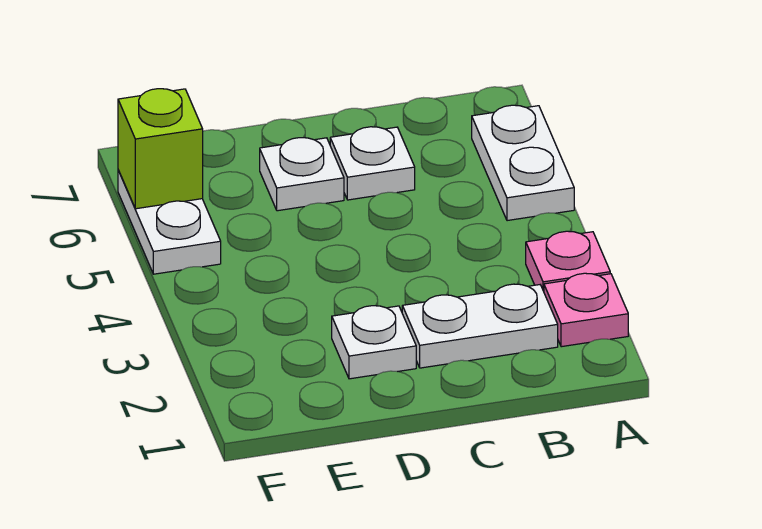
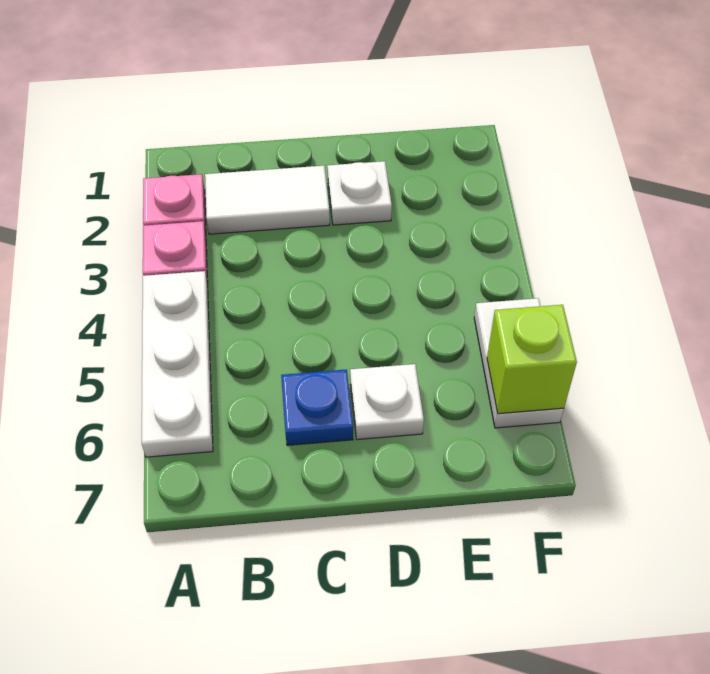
white plate A5:A6 level 1 -> white plate A4:A6 level 1
white plate B2:C2 level 1 -> white tile B2:C2 level 1
white plate C6 level 1 -> blue plate C6 level 1

